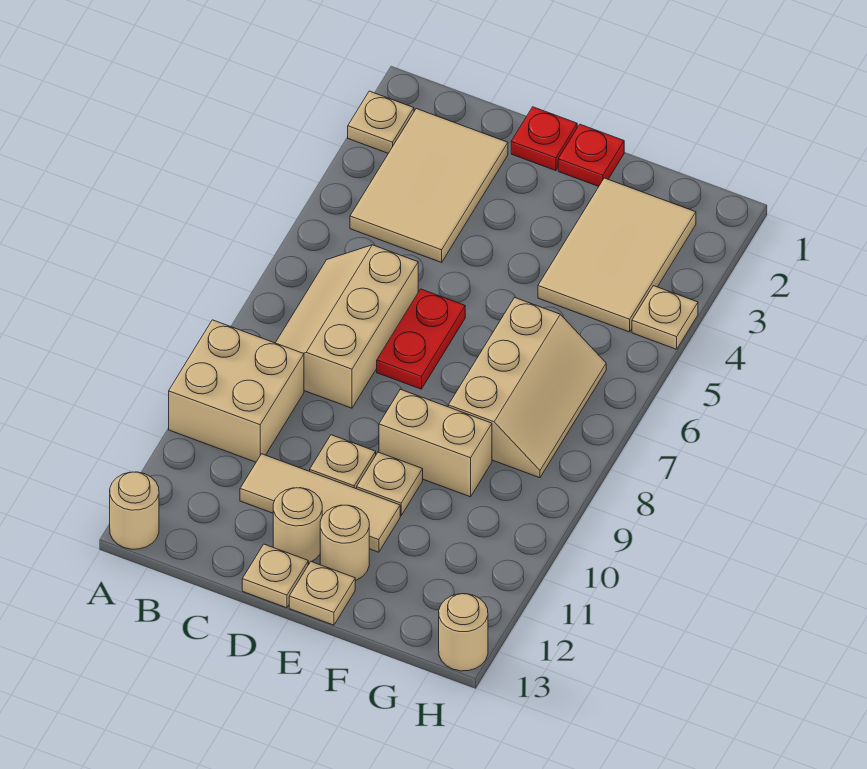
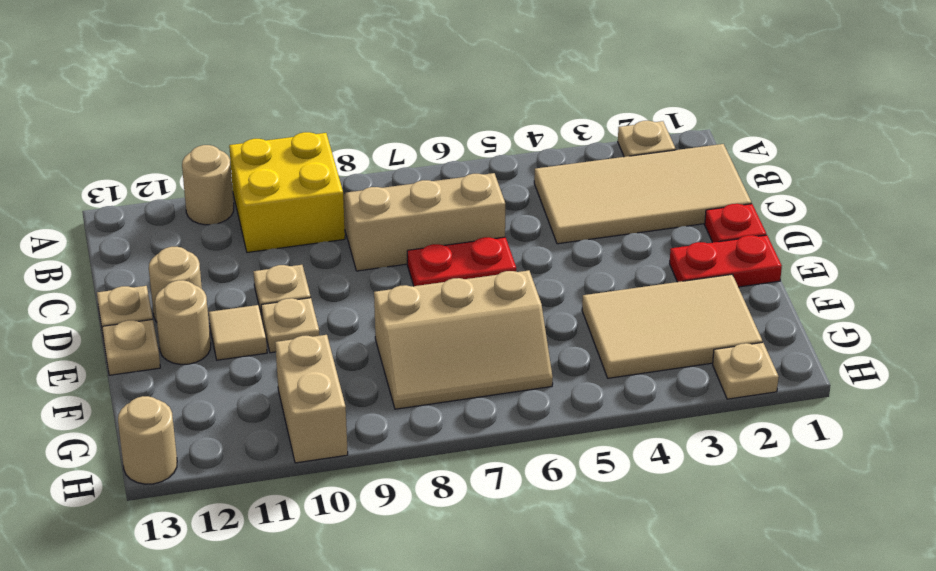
tan brick A9:B10 level 1 -> yellow brick A9:B10 level 1
tan round brick A13 level 1 -> tan round brick A11 level 1
tan tile B2:C4 level 1 -> tan tile B1:C4 level 1
tan tile C11:E11 level 1 -> tan tile E11 level 1
red plate E1 level 1 -> red plate E1:E2 level 1
tan brick E9:F9 level 1 -> tan brick G10:H10 level 1
tan plate H4 level 1 -> tan plate H2 level 1

